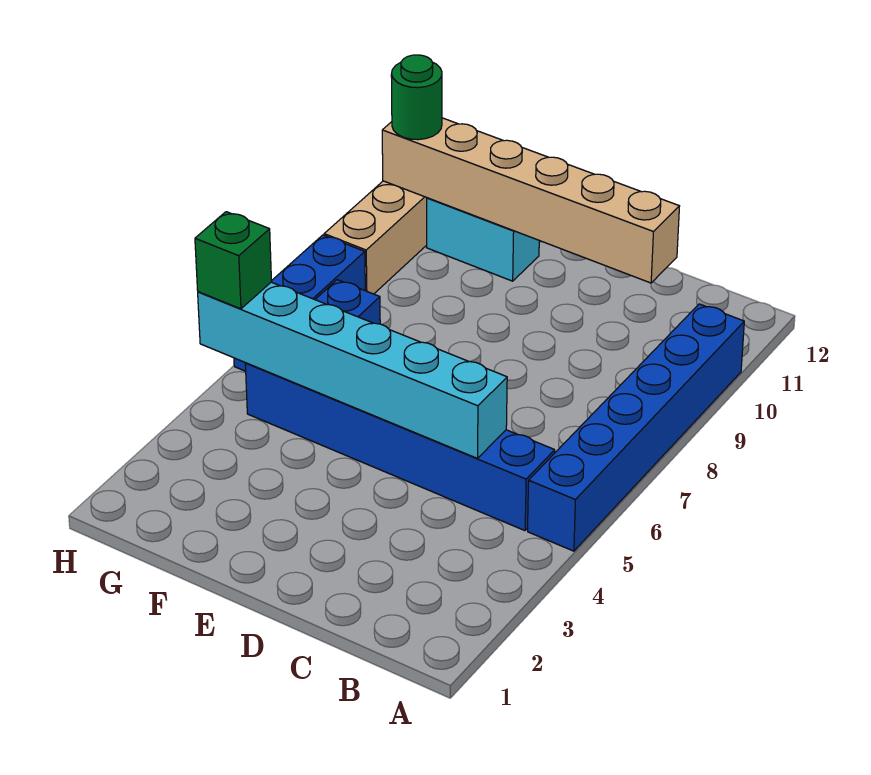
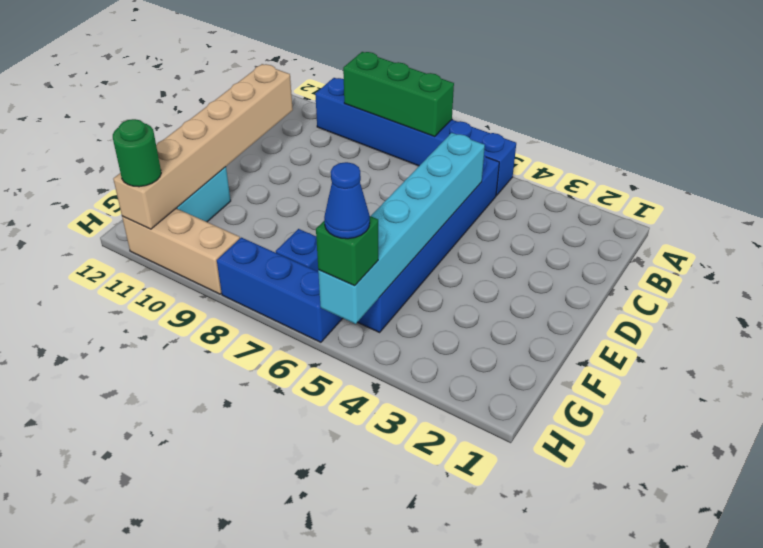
none -> green brick A7:A9 level 2
none -> blue cone H5 level 4

